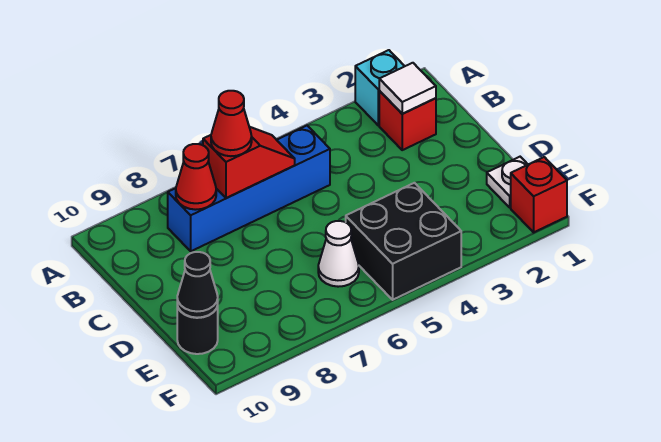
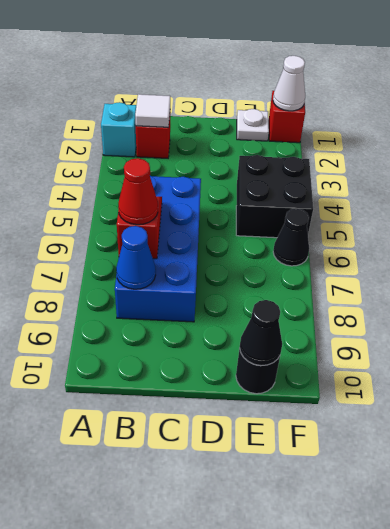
blue brick B5:B8 level 1 -> blue brick B5:C8 level 1
red cone B8 level 2 -> blue cone B8 level 2
white cone E6 level 1 -> white cone F1 level 2
none -> black cone F6 level 1

